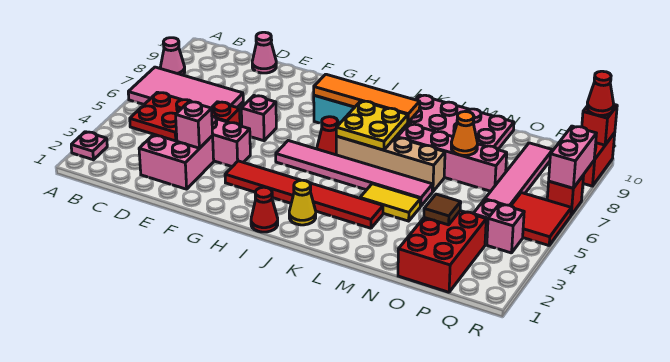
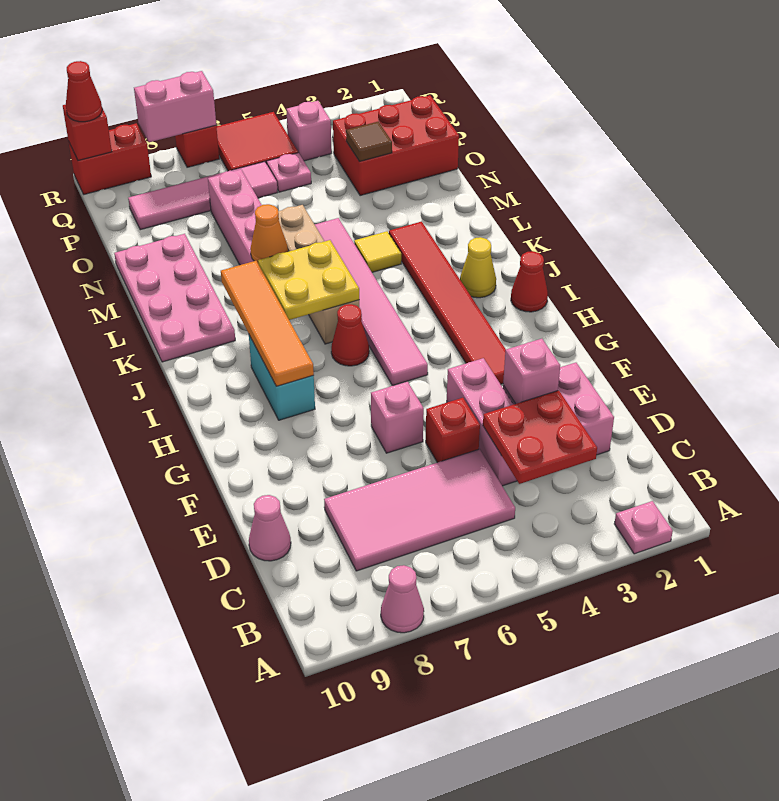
pink tile A6:D7 level 1 -> pink tile C5:D8 level 1
yellow tile L4:M4 level 1 -> yellow tile L4 level 1
orange cone N7 level 2 -> orange cone L7 level 2

